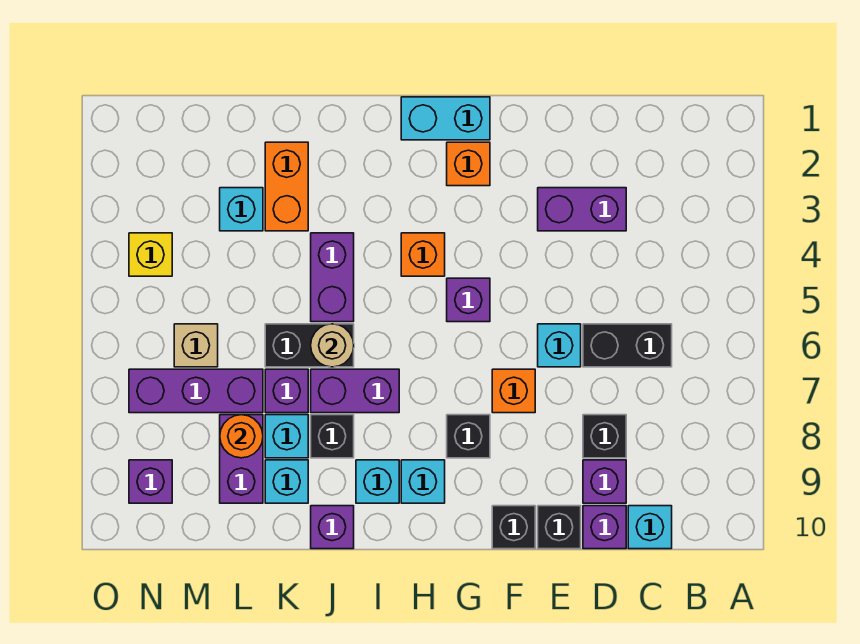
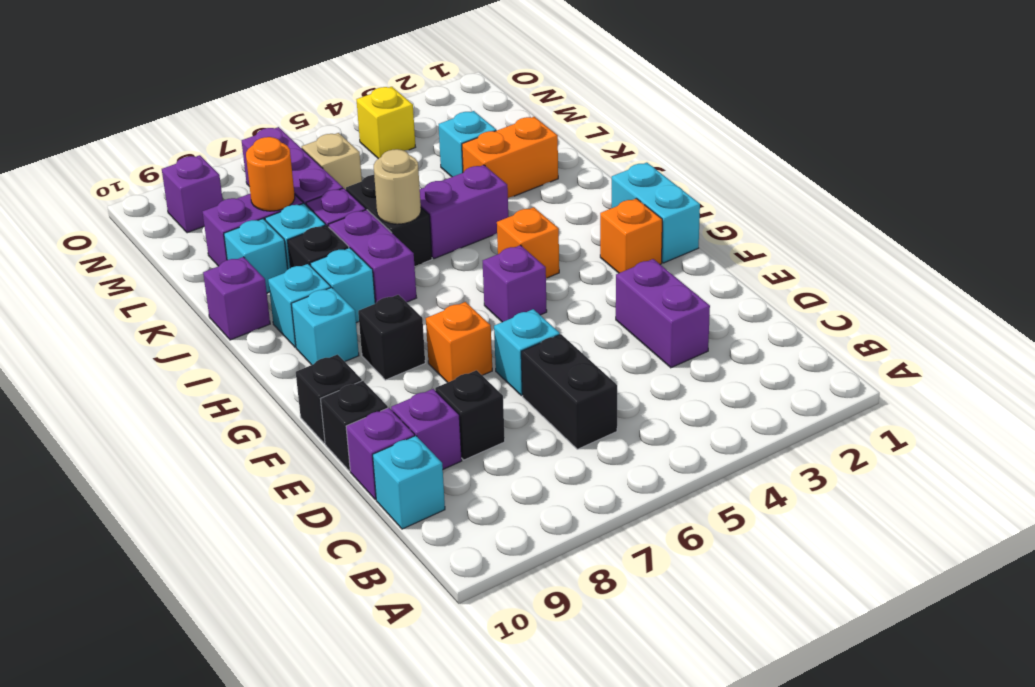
none -> cyan brick I8 level 1

